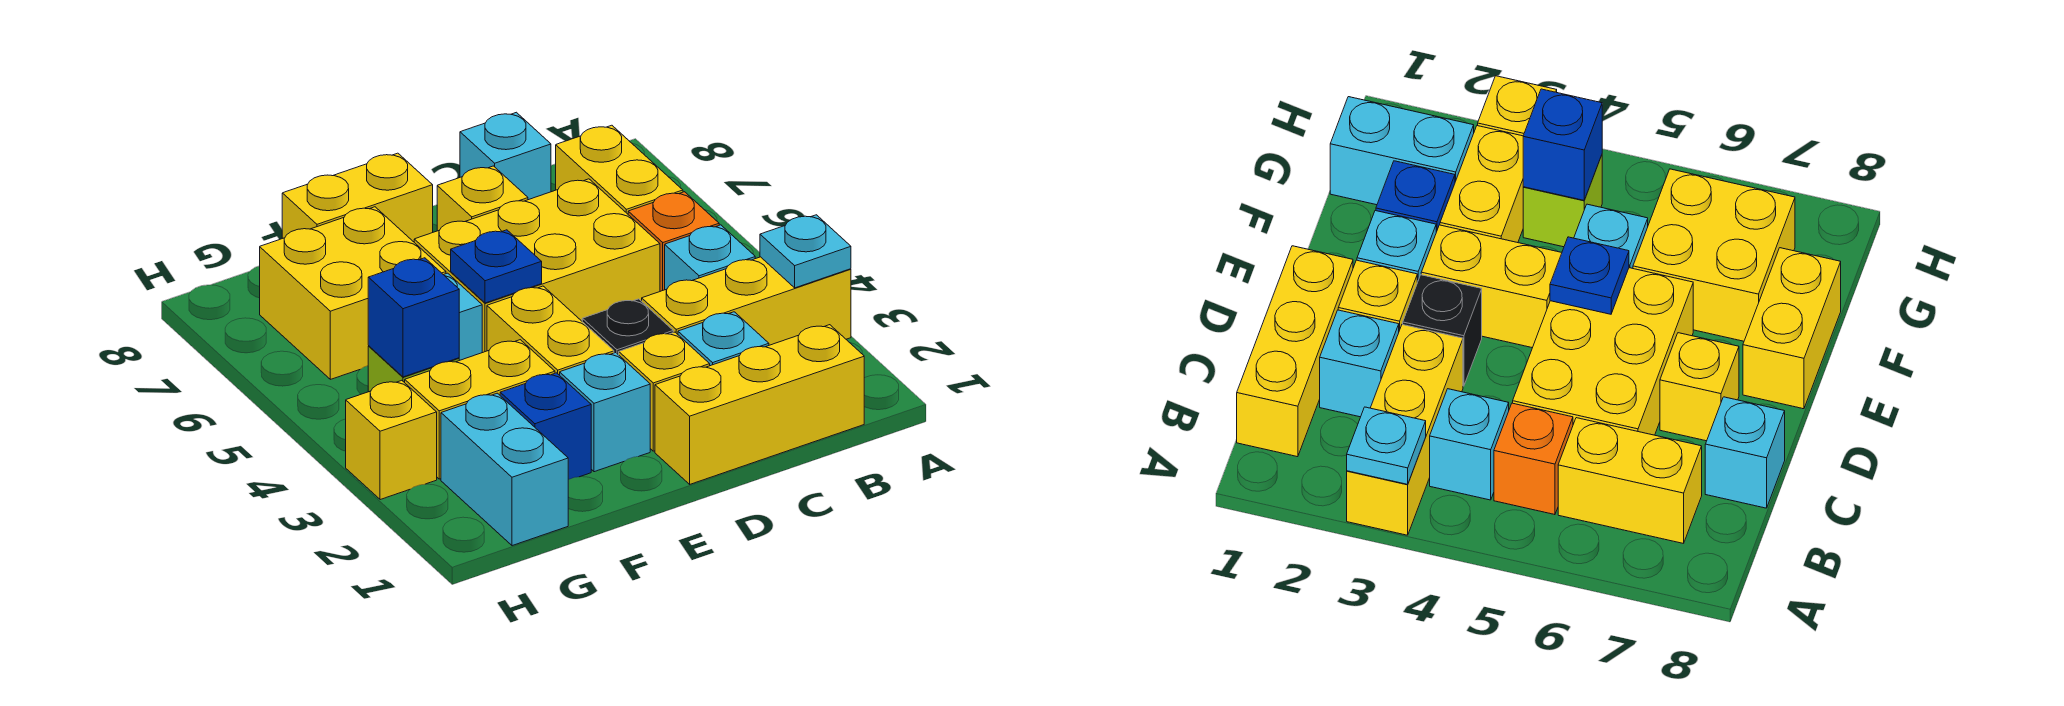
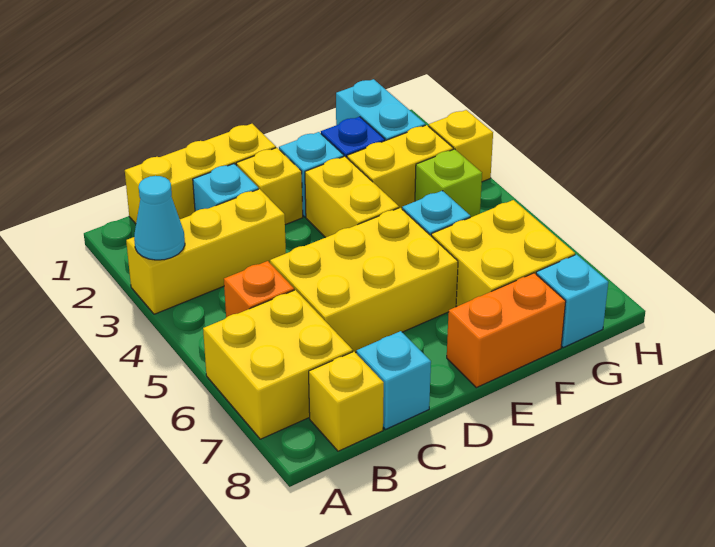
cyan plate A3 level 2 -> cyan cone A3 level 2
cyan brick B4 level 1 -> cyan brick G8 level 1
yellow brick B6:B7 level 1 -> yellow brick A6:B7 level 1
black brick D3 level 1 -> none
yellow brick D7 level 1 -> yellow brick B8 level 1
blue plate E5 level 2 -> none
yellow brick E8:F8 level 1 -> orange brick E8:F8 level 1
blue brick G4 level 2 -> none

